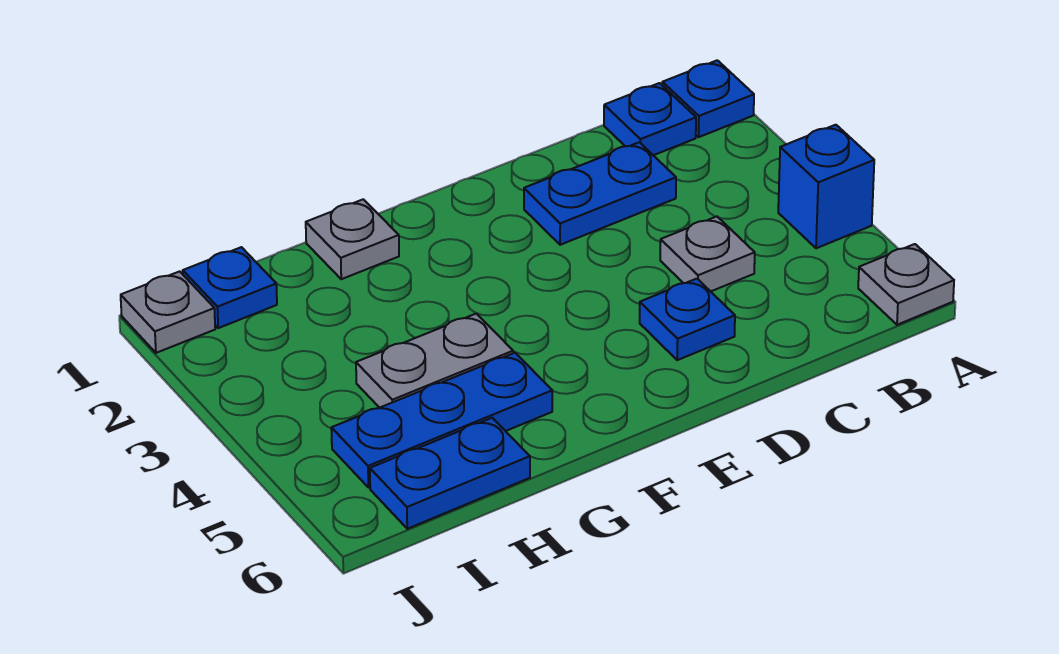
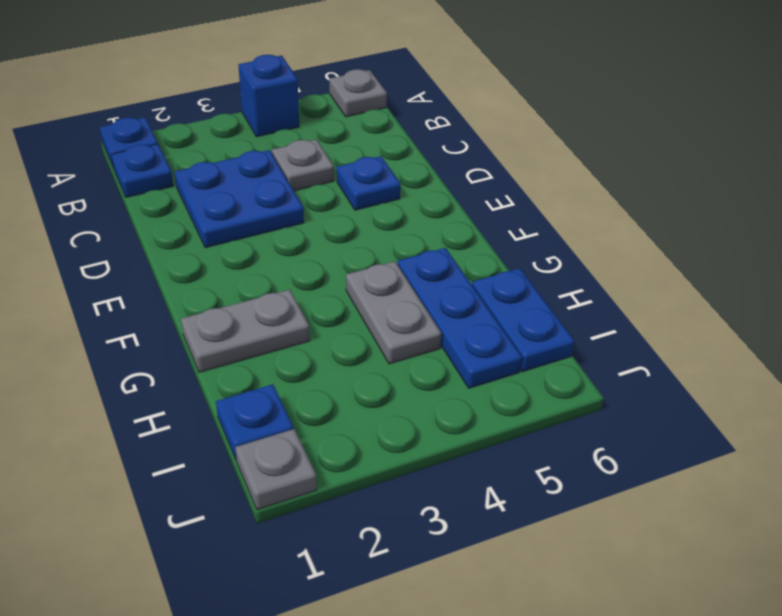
blue plate C2:D2 level 1 -> blue plate C2:D3 level 1
grey plate G1 level 1 -> grey plate G1:G2 level 1

